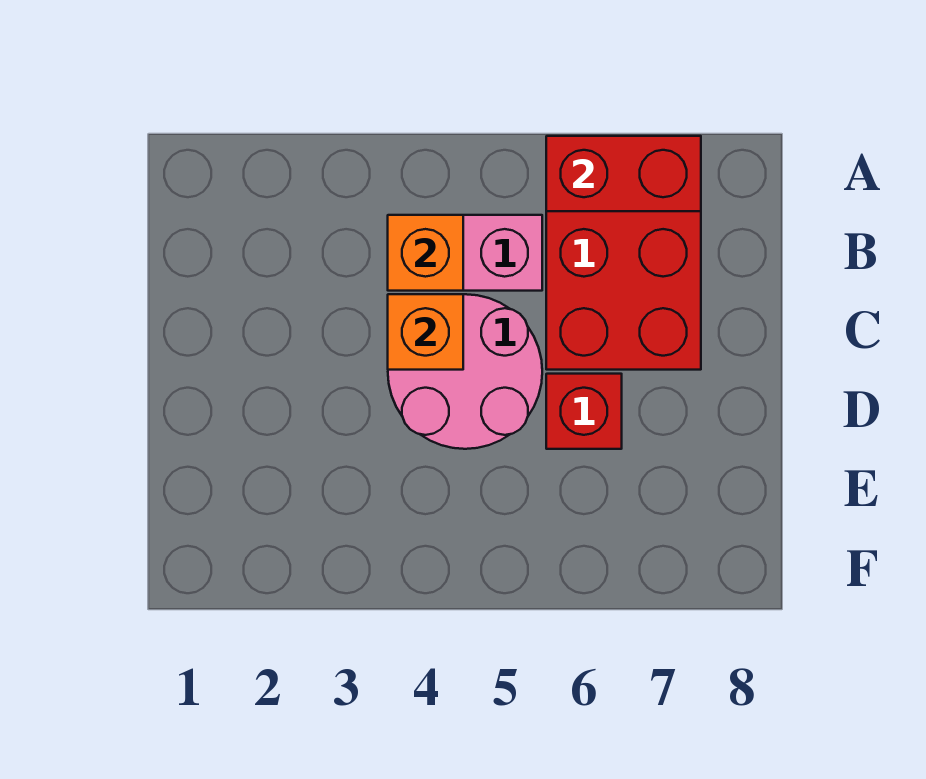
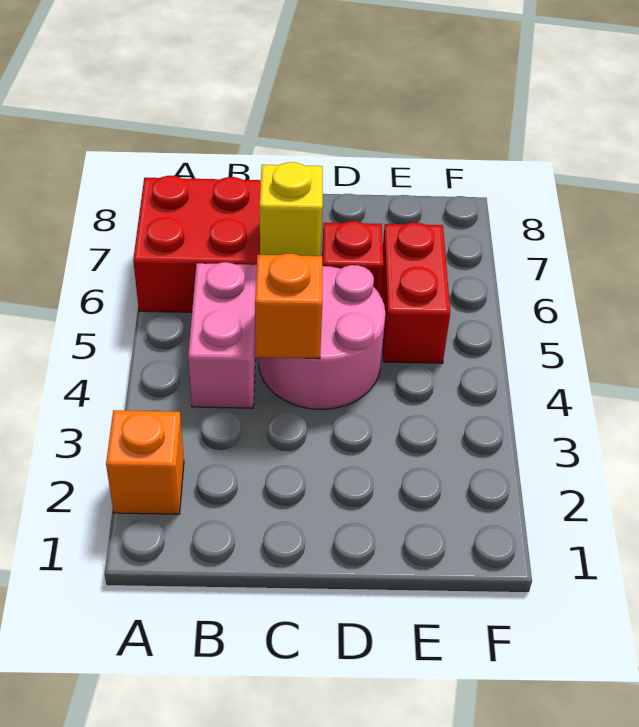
red brick A6:A7 level 2 -> red brick E5:E6 level 1
orange brick B4 level 2 -> orange brick A2 level 1
none -> yellow brick C6 level 2

